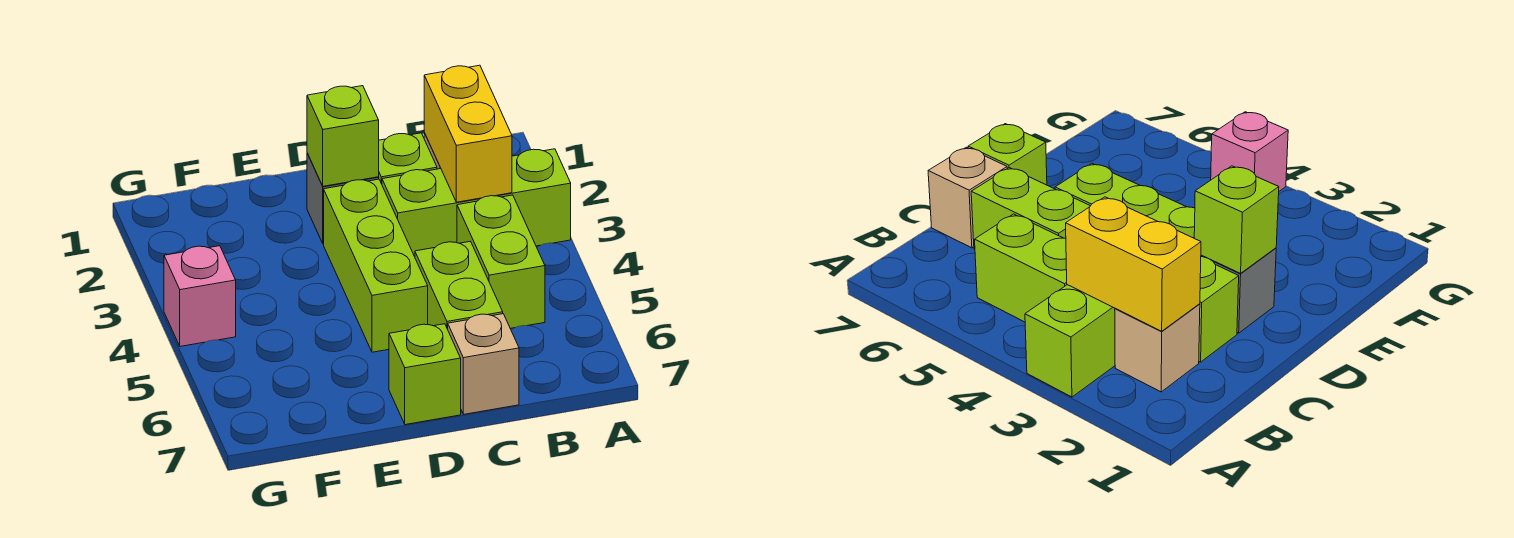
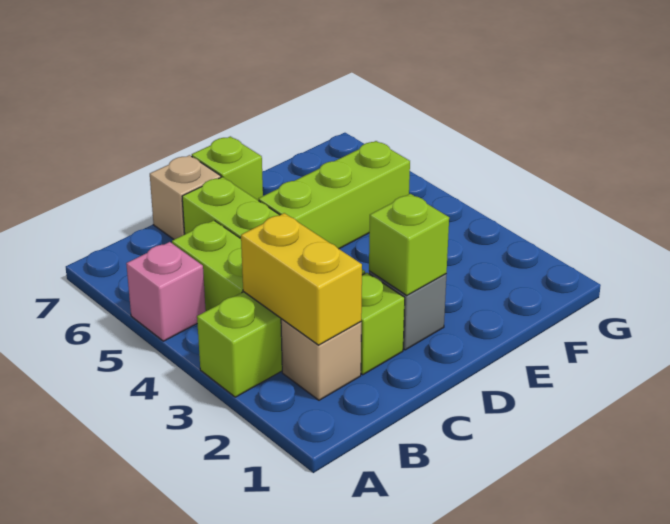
lime brick D3:D5 level 1 -> lime brick D5:F5 level 1
pink brick G4 level 1 -> pink brick A5 level 1

